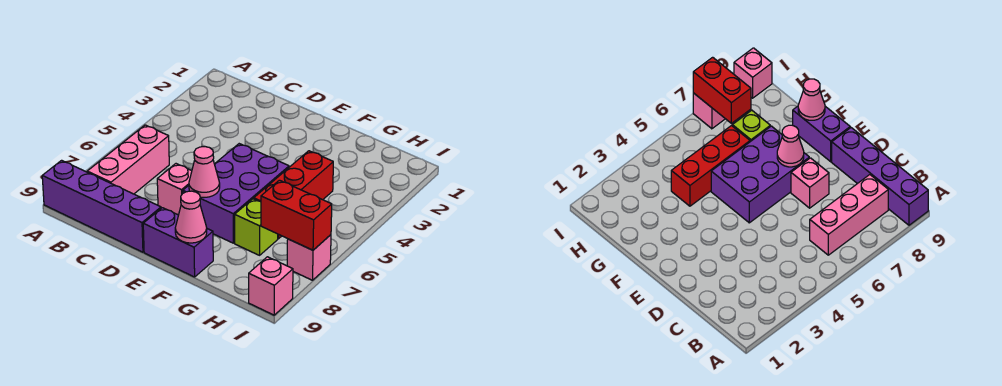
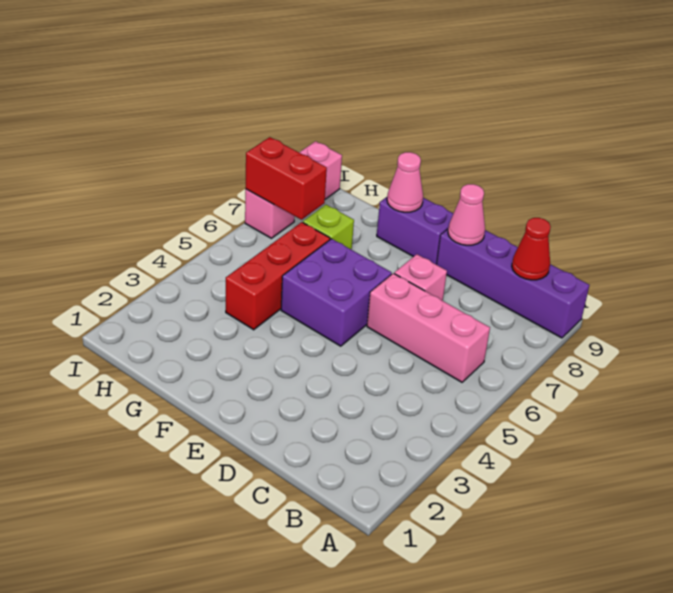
pink brick B6:B8 level 1 -> pink brick B6:D6 level 1
none -> red cone B9 level 2
purple brick E5:F7 level 1 -> purple brick E5:F6 level 1
pink cone E7 level 2 -> pink cone D9 level 2

